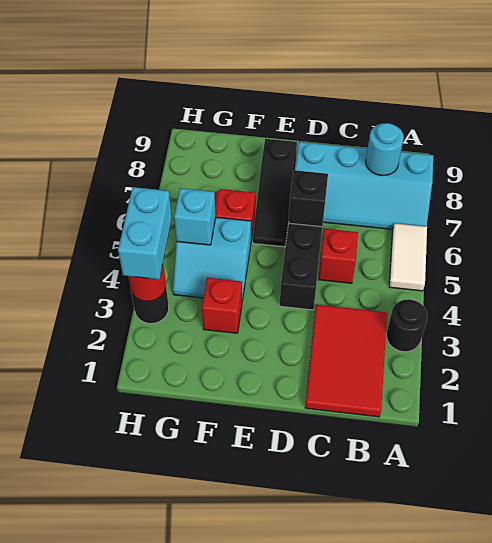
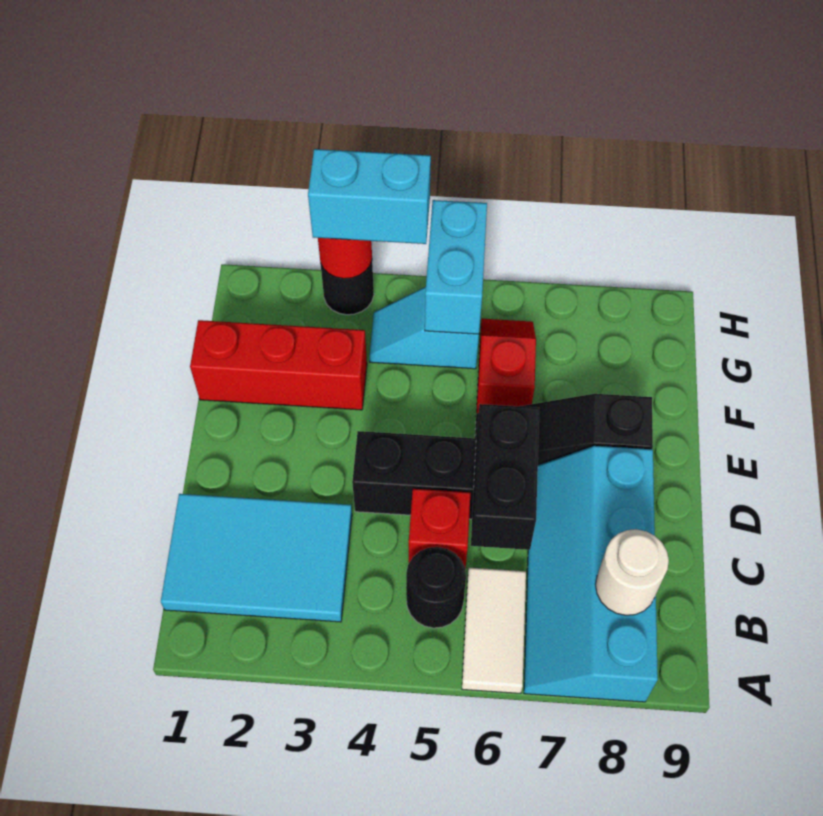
black round brick A3 level 1 -> black round brick B5 level 1
white tile A5:A6 level 1 -> white tile A6:B6 level 1
red tile B1:C3 level 1 -> cyan tile B1:C3 level 1
cyan round brick B8 level 2 -> white round brick B8 level 2
black brick D6 level 2 -> black brick C6:D6 level 2
red brick F3 level 1 -> red brick F1:F3 level 1
cyan slope F4:G5 level 1 top 5 -> cyan slope G4:G5 level 1 top 5
cyan brick G5 level 2 -> cyan brick G5:H5 level 2

